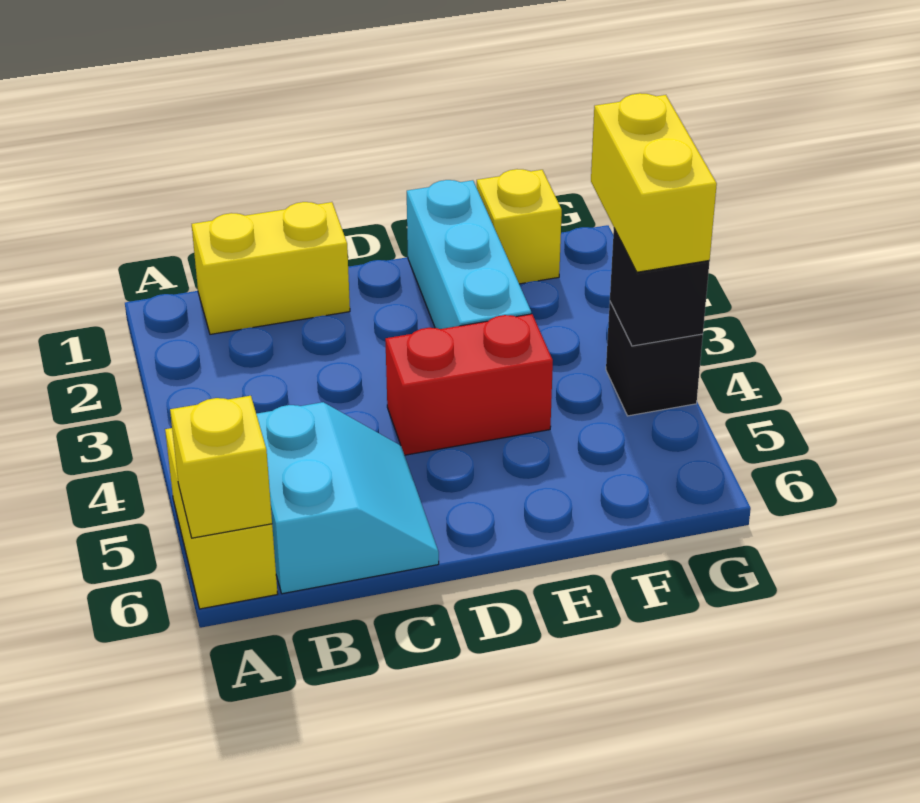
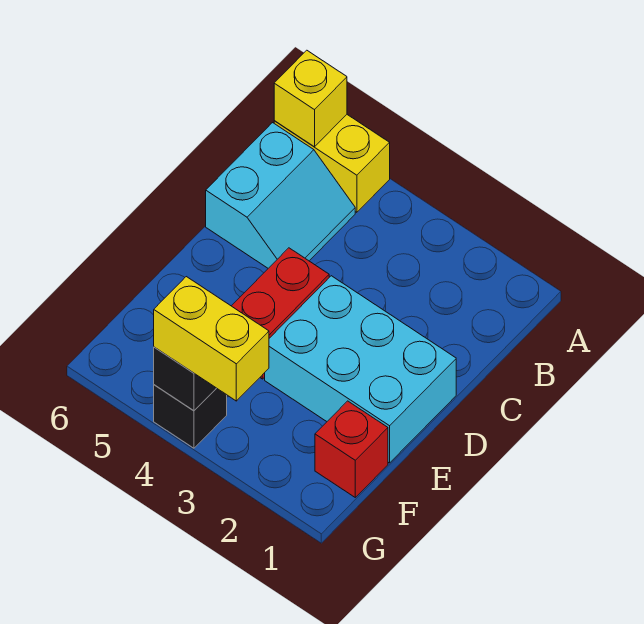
yellow brick B1:C1 level 1 -> none
cyan slope B5:C6 level 1 top B -> cyan slope B5:C6 level 1 top 6
cyan brick E1:E3 level 1 -> cyan brick D1:E3 level 1
yellow brick F1 level 1 -> red brick F1 level 1

